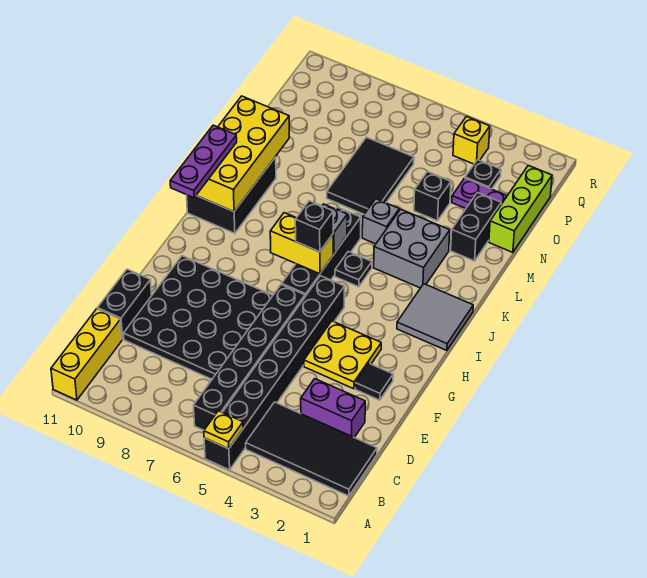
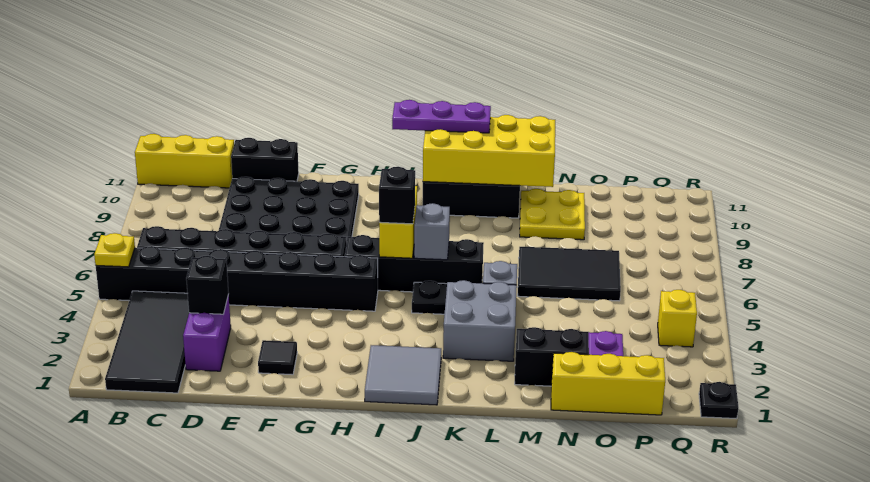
yellow plate F3:G4 level 1 -> yellow plate M9:N10 level 1
lime brick N1:P1 level 1 -> yellow brick N1:P1 level 1
black brick N4 level 1 -> black brick D3 level 2
black plate P3 level 1 -> black plate R1 level 1

